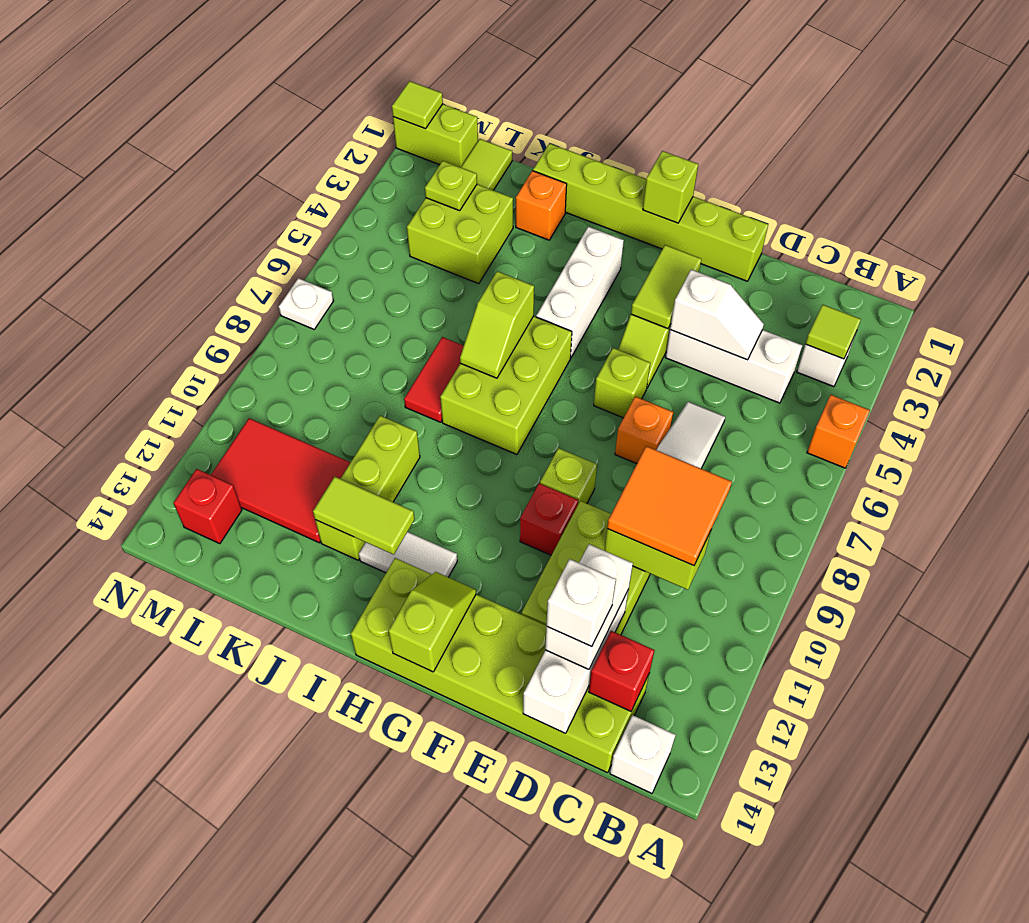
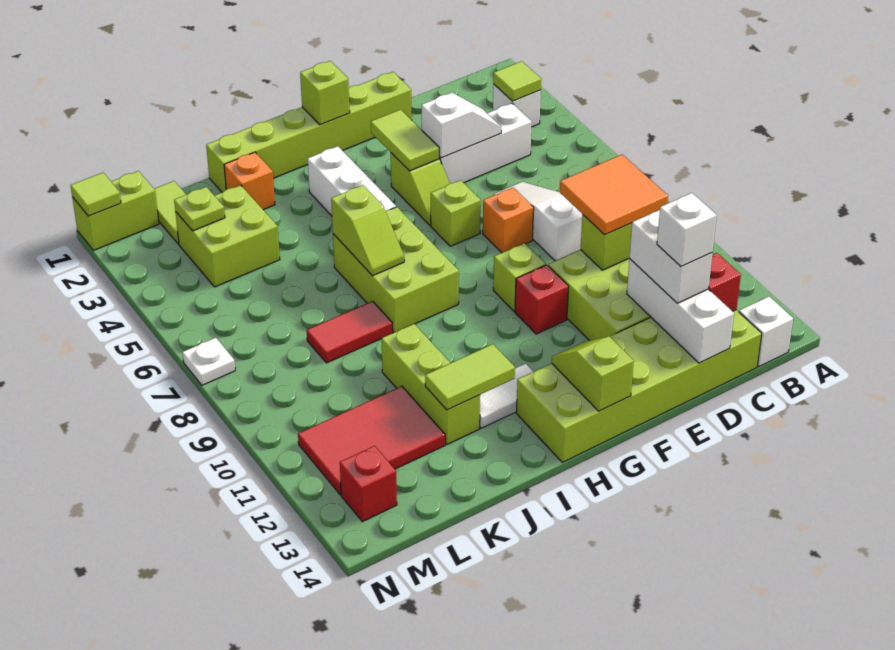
orange brick A5 level 1 -> none
red tile J7:J8 level 1 -> red tile J8:K8 level 1

